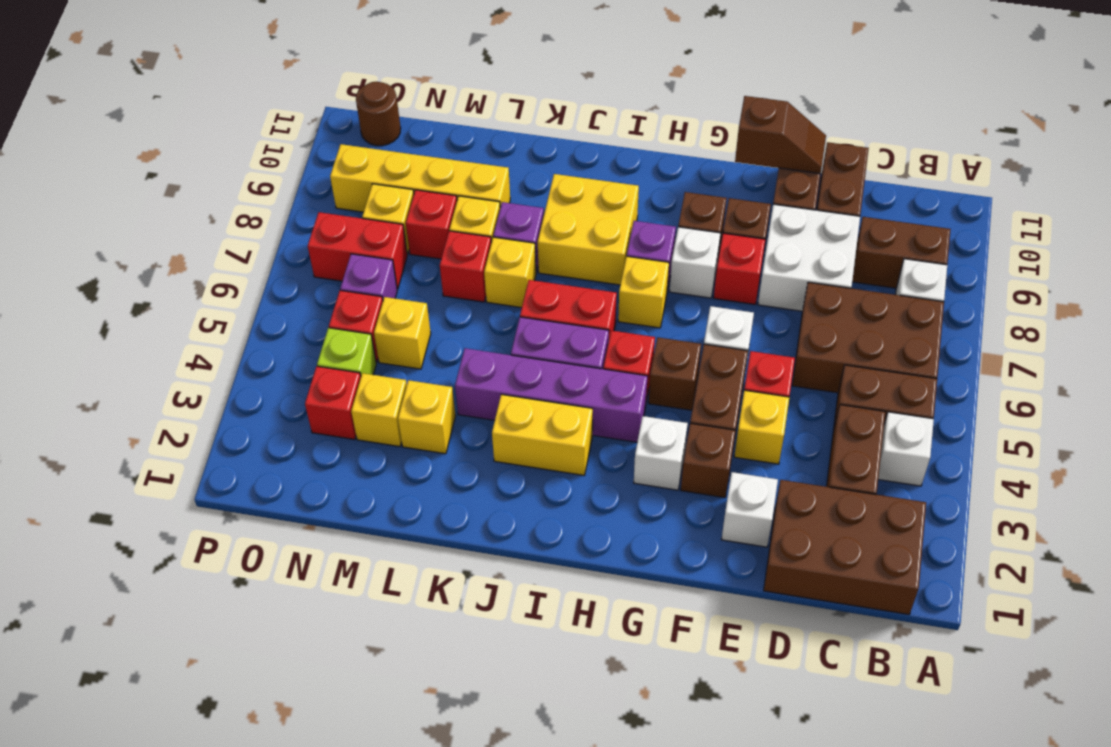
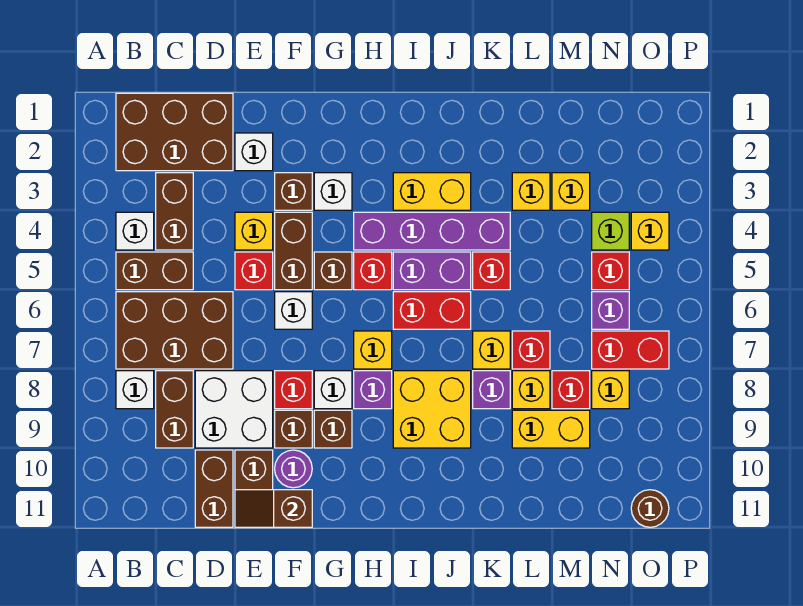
brown brick B9:C9 level 1 -> brown brick C8:C9 level 1
none -> purple round brick F10 level 1
yellow brick L9:O9 level 1 -> yellow brick L9:M9 level 1
yellow brick M5 level 1 -> yellow brick O4 level 1
red brick N3 level 1 -> red brick K5 level 1

